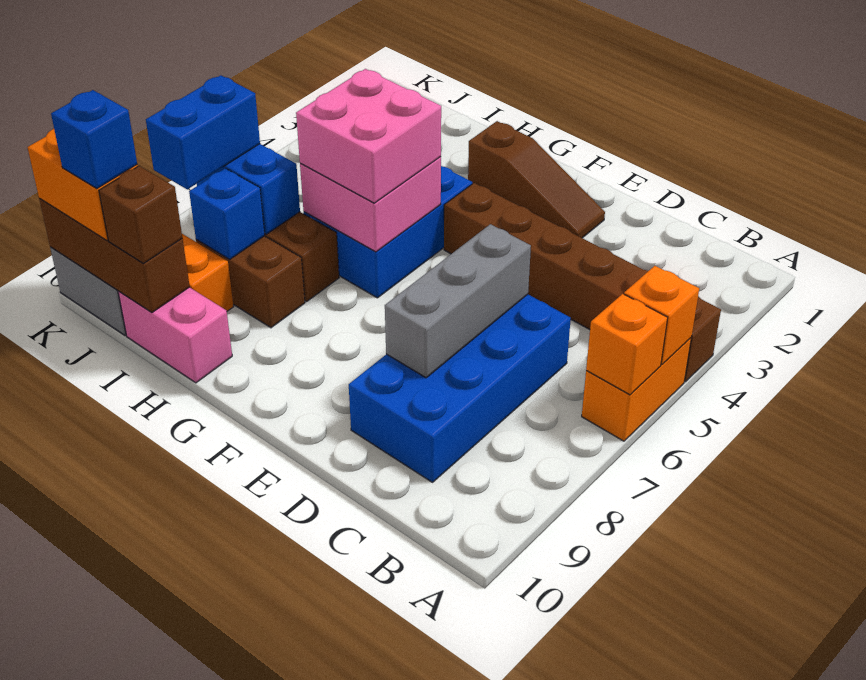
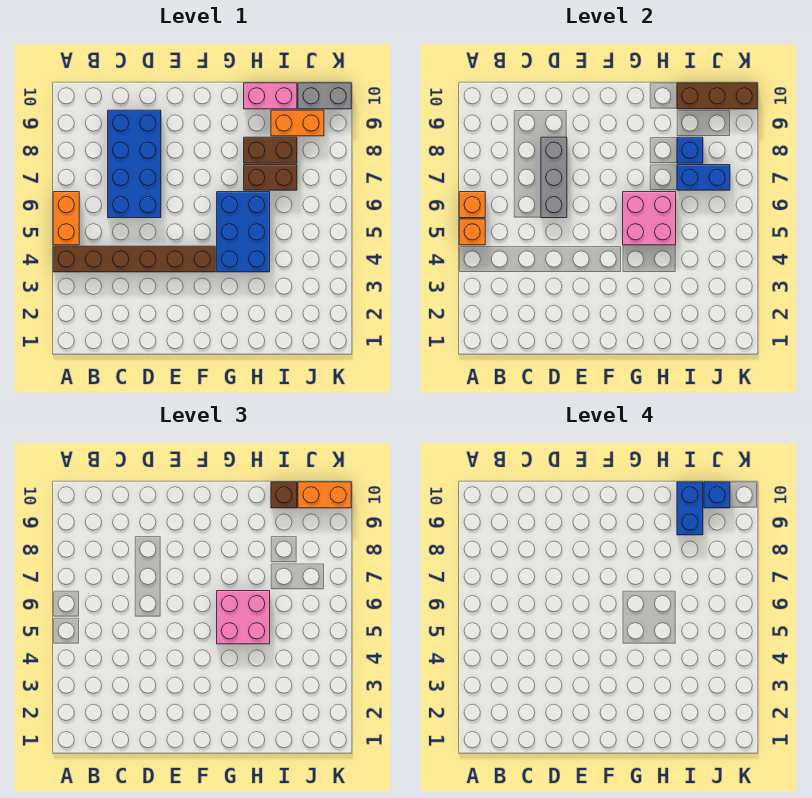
brown slope E2:G2 level 1 top G -> none
blue brick J7:J8 level 3 -> blue brick I9:I10 level 4

